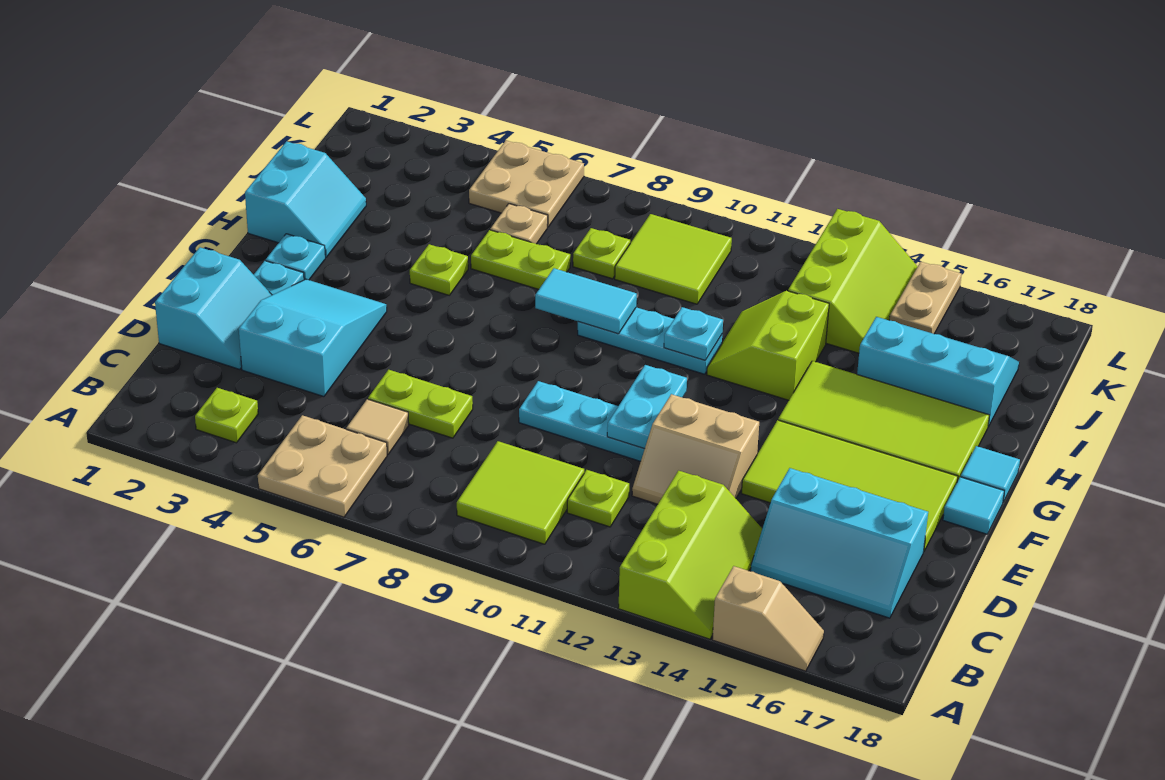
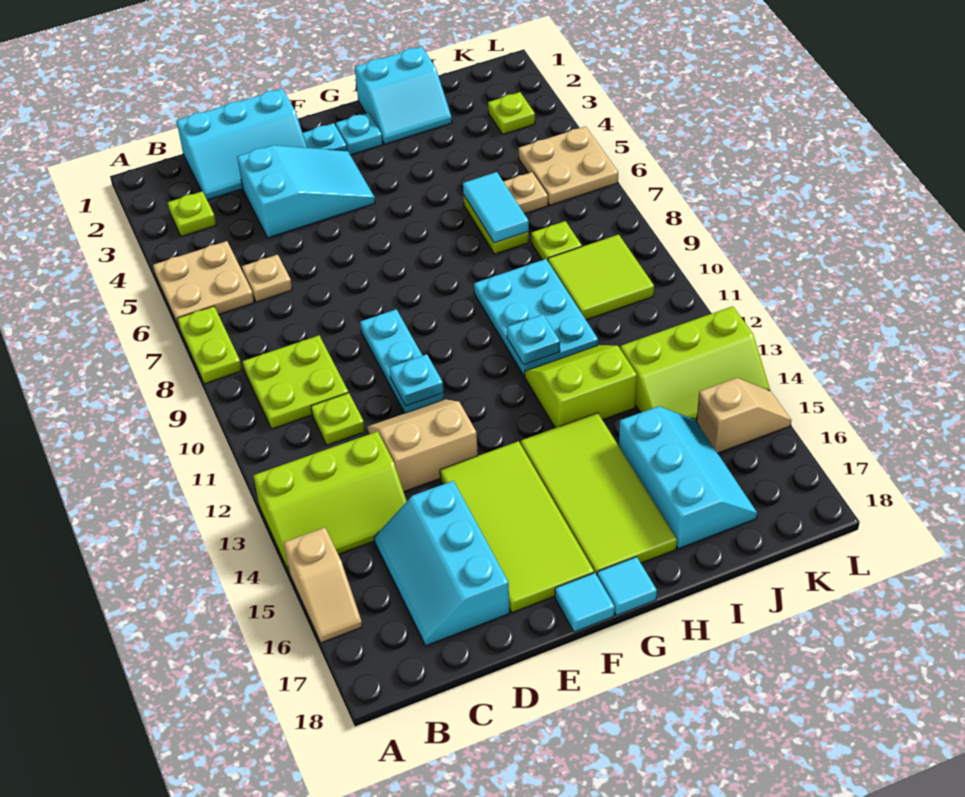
lime tile B9:C10 level 1 -> lime plate B9:C10 level 1
tan tile C6 level 1 -> tan plate C6 level 1
cyan slope D1:E2 level 1 top 1 -> cyan slope C1:E2 level 1 top 1
lime plate D6:D7 level 1 -> lime plate A7:A8 level 1
tan slope D12:E13 level 1 top E -> tan slope D12:E13 level 1 top 13
cyan plate E11:F11 level 2 -> cyan plate E11 level 2
lime plate H5 level 1 -> lime plate K3 level 1
cyan tile H8:H9 level 2 -> cyan tile I6:I7 level 2
cyan plate H9:H11 level 1 -> cyan plate H9:I11 level 1
tan plate K15:L15 level 1 -> tan slope K15:L15 level 1 top K

